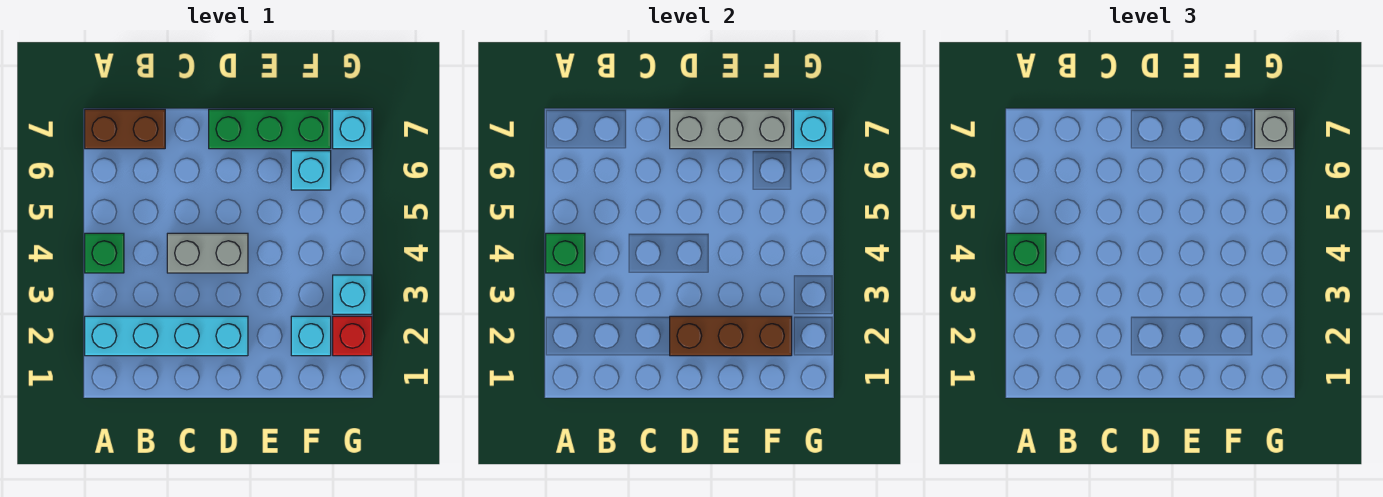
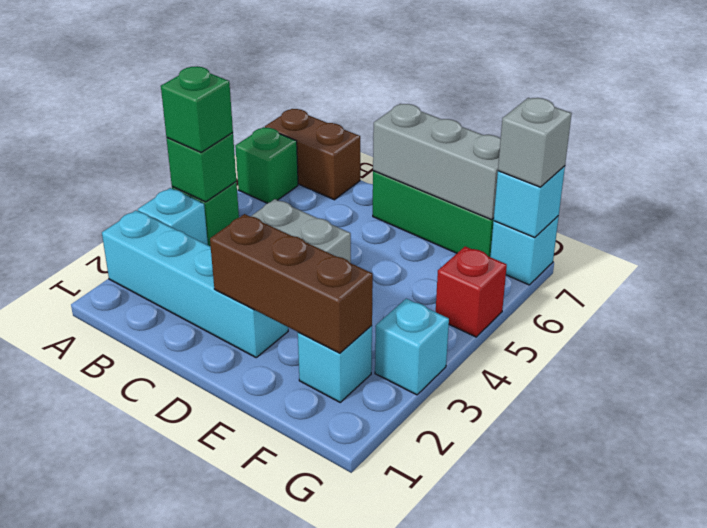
none -> green brick A6 level 1
cyan brick F6 level 1 -> cyan brick A3 level 1
red brick G2 level 1 -> red brick G5 level 1

